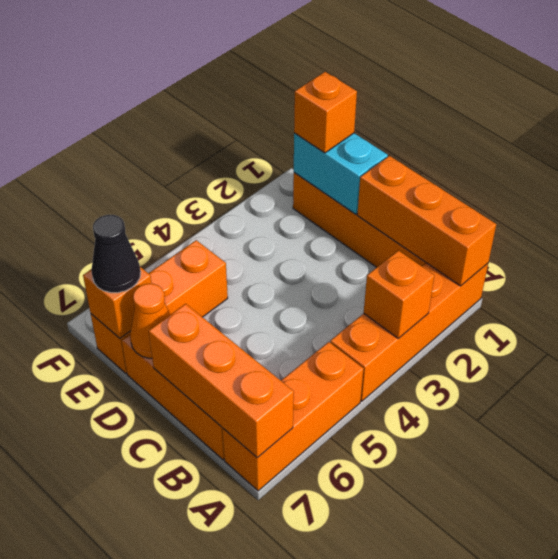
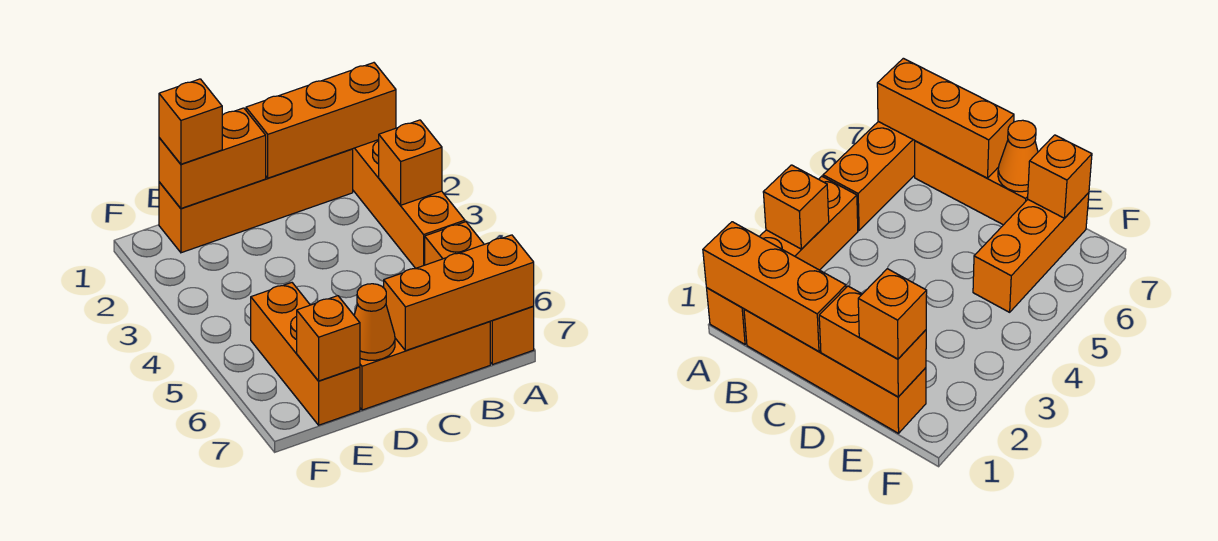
cyan brick D1:E1 level 2 -> orange brick D1:E1 level 2
black cone E7 level 3 -> none

